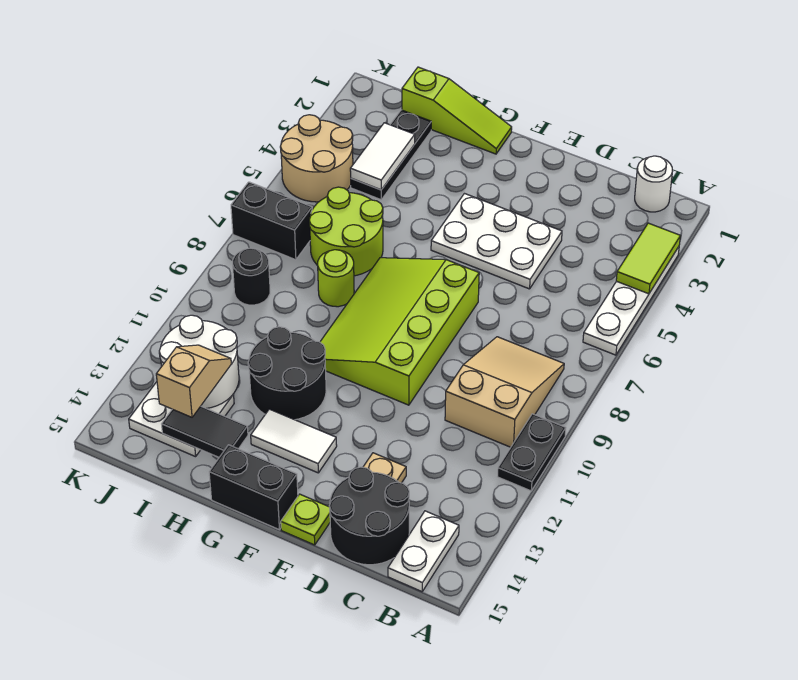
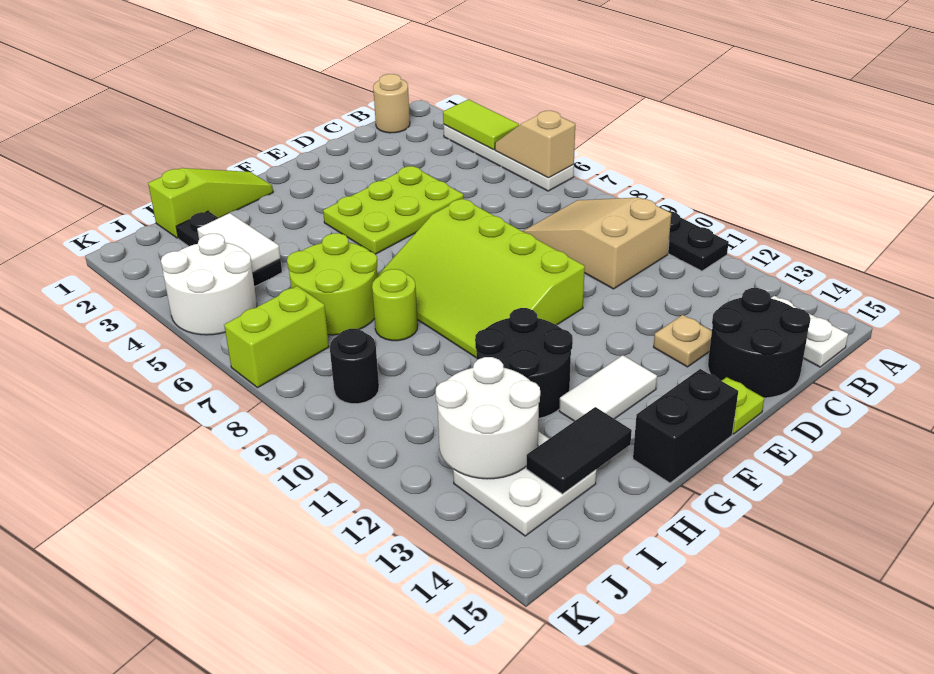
white round brick B1 level 1 -> tan round brick B1 level 1
white plate D4:F5 level 1 -> lime plate D4:F5 level 1
tan slope I13:I14 level 3 top 14 -> tan slope A5:A6 level 2 top 6
tan round brick J4:K5 level 1 -> white round brick J4:K5 level 1
black brick J7:K7 level 1 -> lime brick J7:K7 level 1

